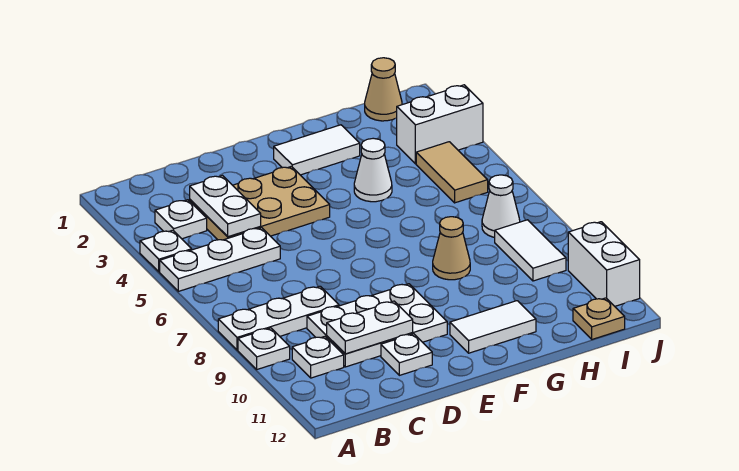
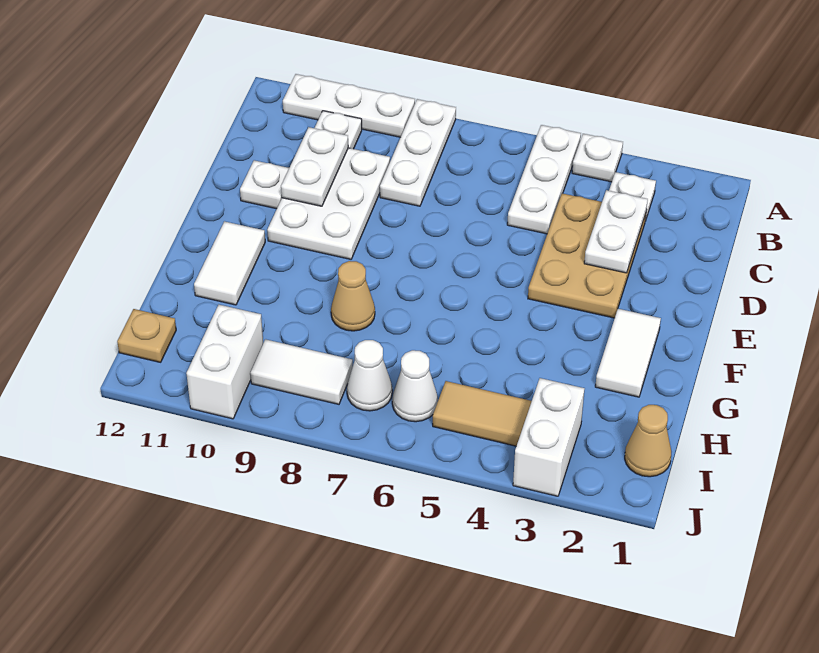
white plate A9 level 1 -> white plate A9:A11 level 1
white plate C3:C4 level 2 -> white plate C3:D3 level 2
white cone G4 level 1 -> white cone I6 level 1
white brick J10:J11 level 1 -> white brick I10:J10 level 1

